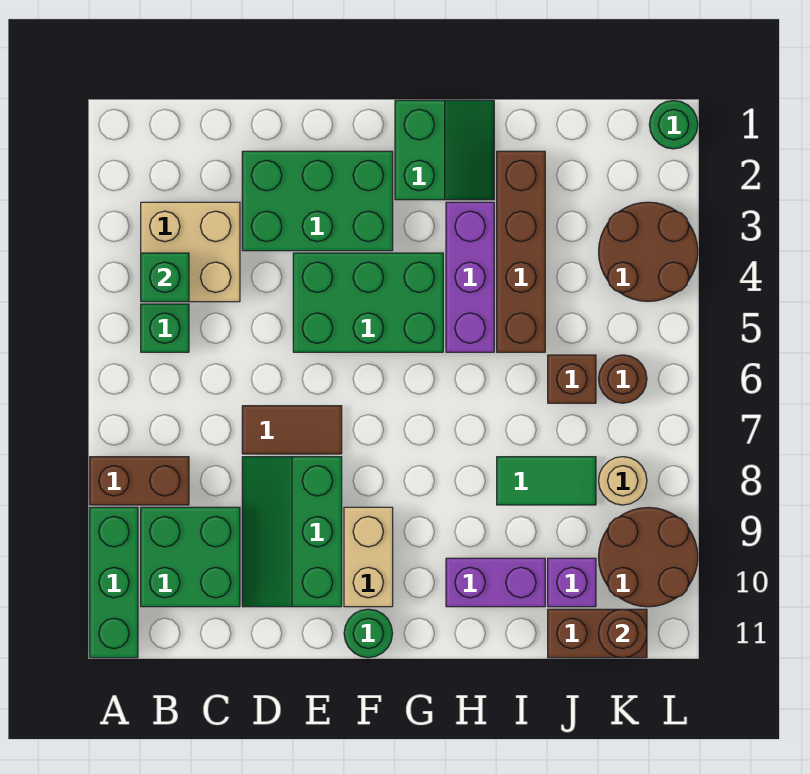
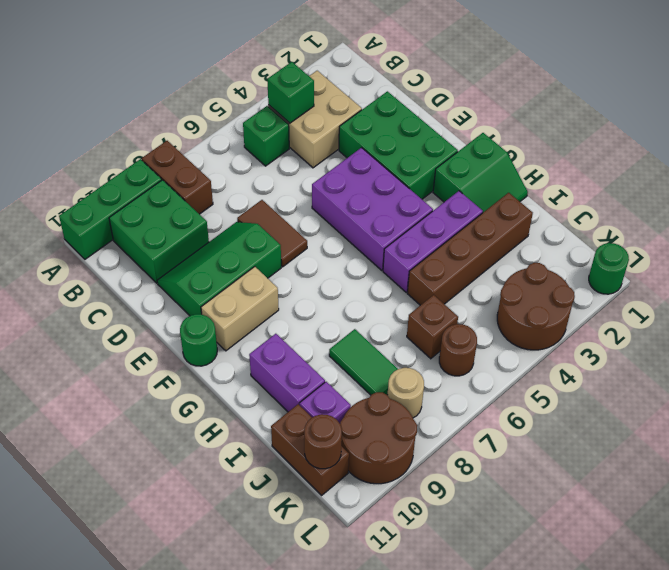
green brick E4:G5 level 1 -> purple brick E4:G5 level 1

